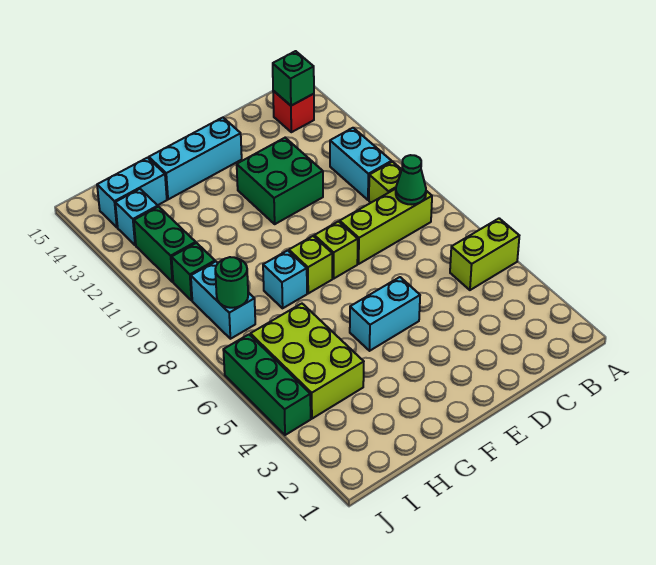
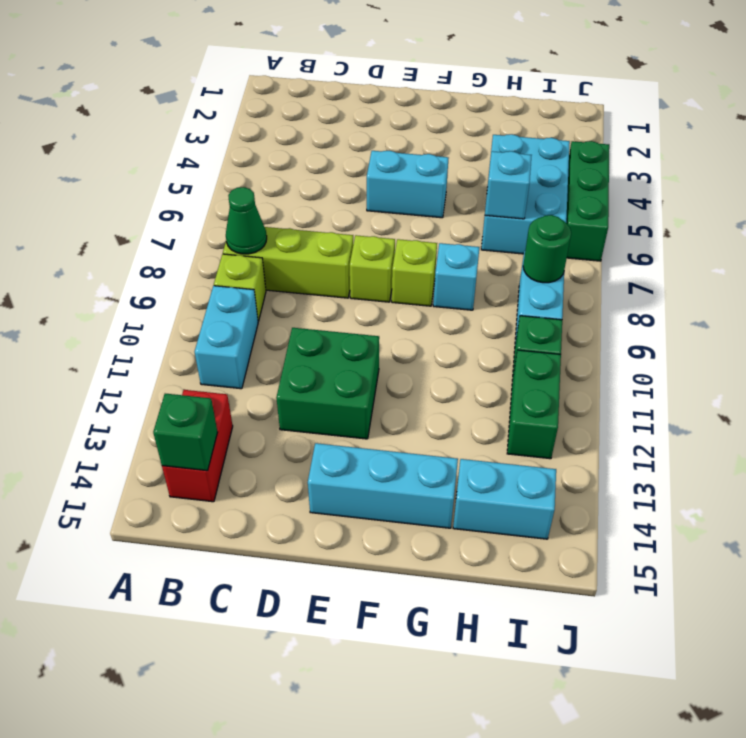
lime brick A5:B5 level 1 -> none
red brick B14 level 1 -> red brick B13:B14 level 1
lime brick H4:I6 level 1 -> cyan brick H4:I6 level 1
cyan brick I13 level 1 -> cyan brick H6 level 2

